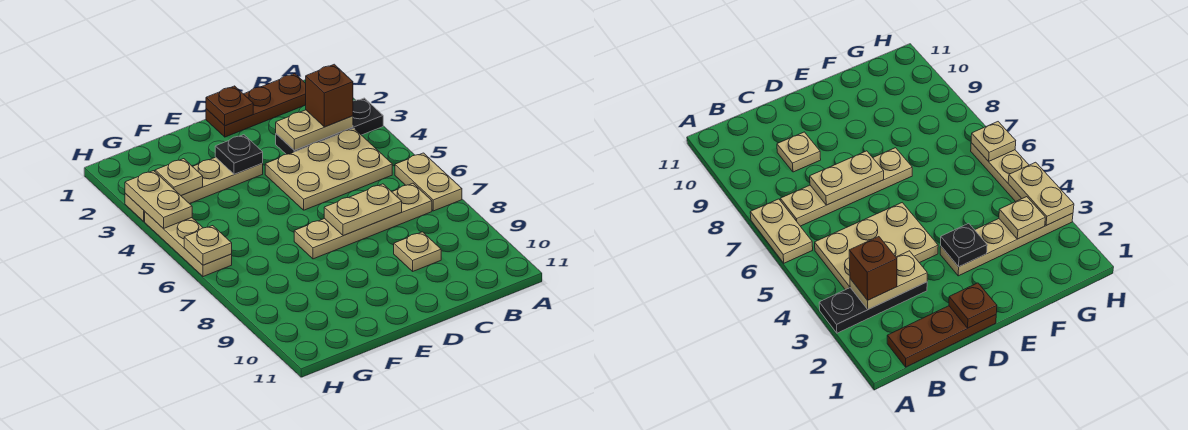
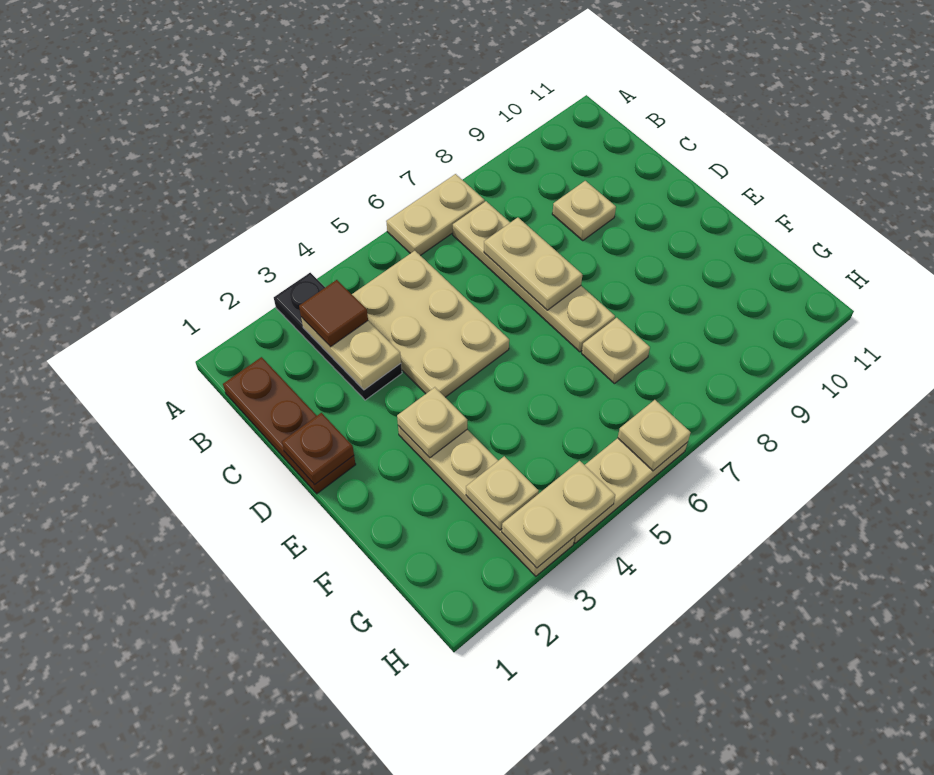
brown brick B3 level 3 -> brown tile B3 level 3
black plate E3 level 2 -> tan plate E3 level 2
none -> tan plate F7 level 1

